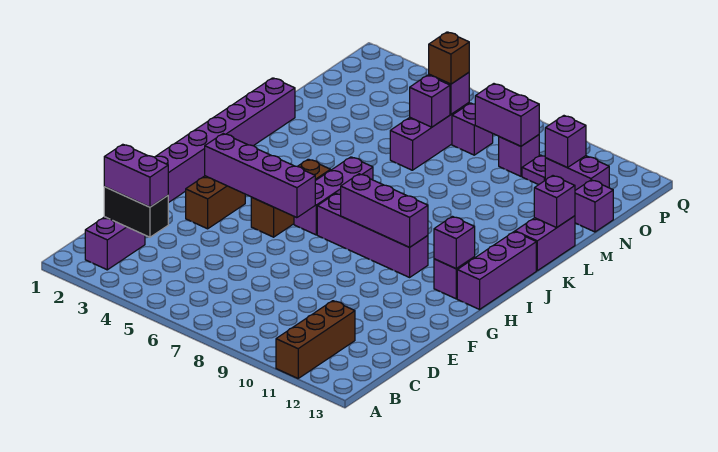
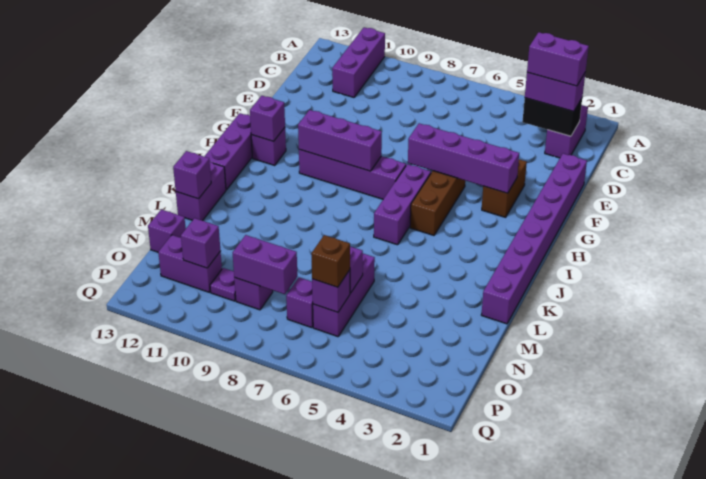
brown brick A11:C11 level 1 -> purple brick A11:C11 level 1
none -> purple brick C2:C3 level 4

